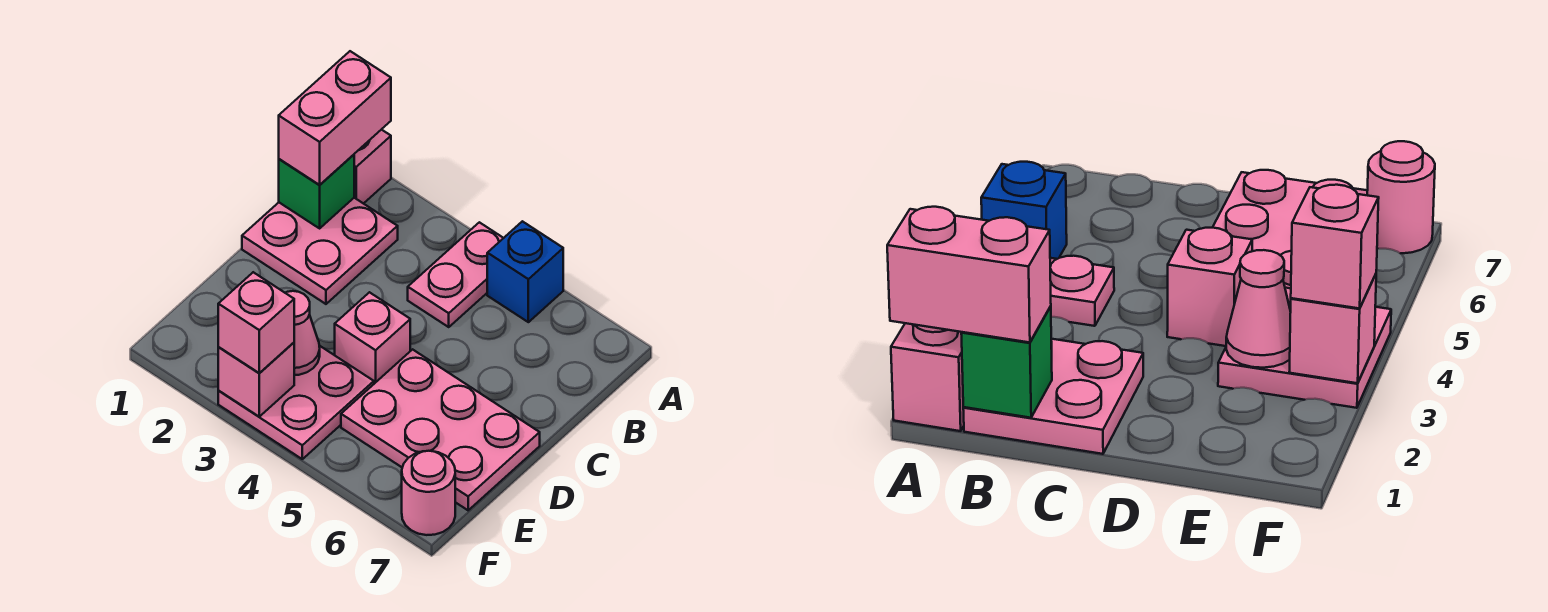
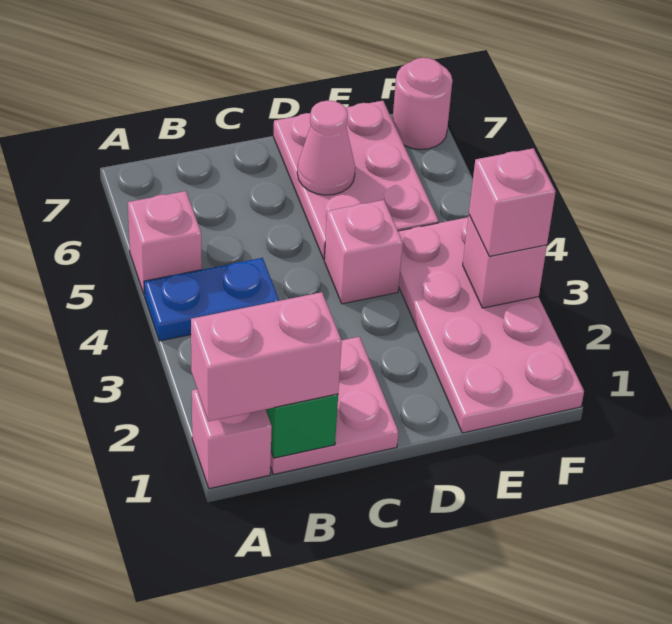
pink plate A4:B4 level 1 -> blue plate A4:B4 level 1
blue brick A5 level 1 -> pink brick A5 level 1
pink plate E3:F4 level 1 -> pink plate E1:F4 level 1
pink cone E3 level 2 -> pink cone D6 level 2

